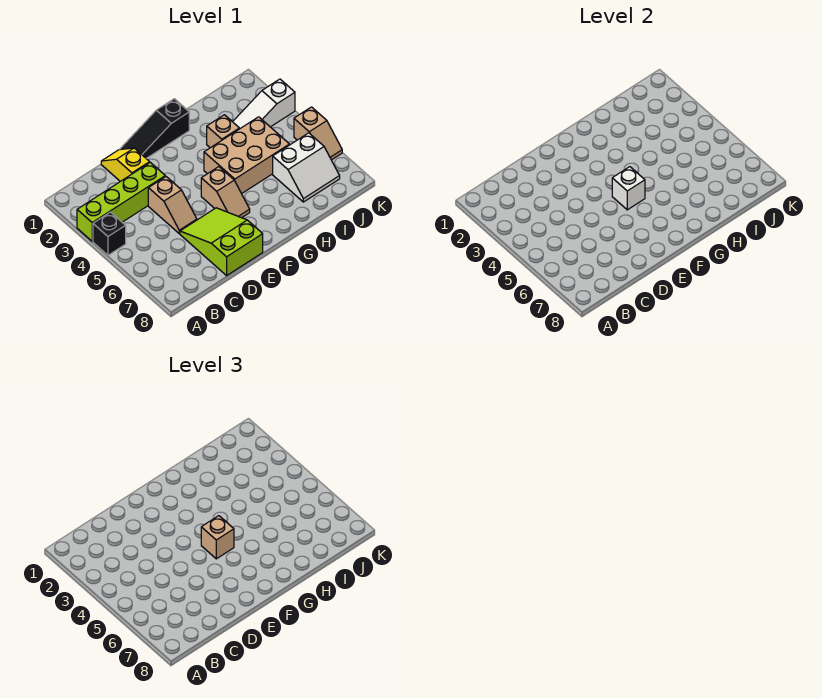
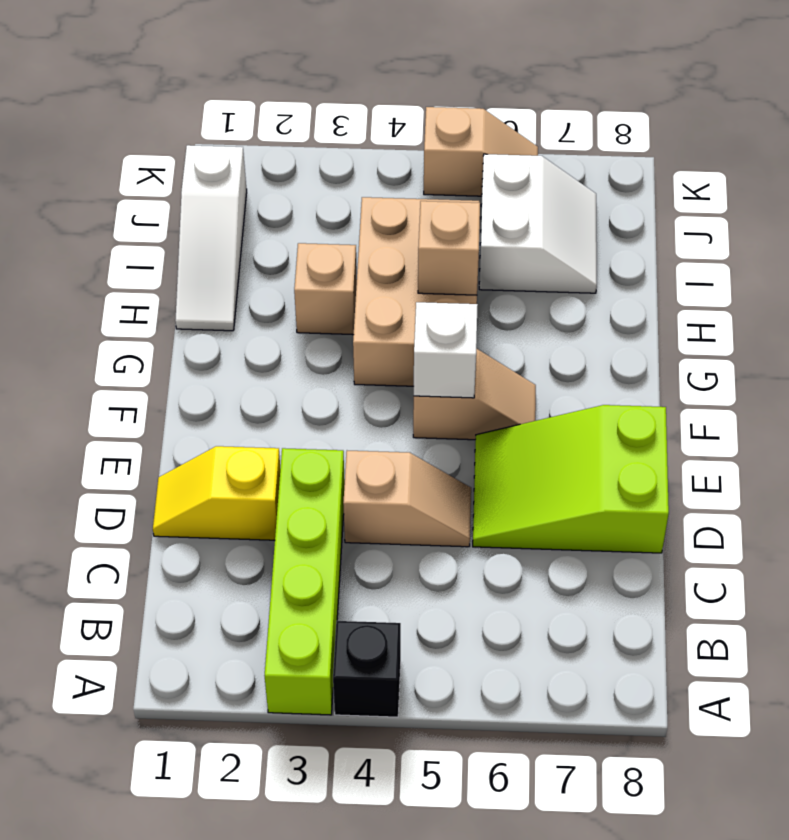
black slope E1:G1 level 1 top G -> none
tan brick F5 level 3 -> tan brick H5 level 2
white slope I3:K3 level 1 top K -> white slope H1:J1 level 1 top J

